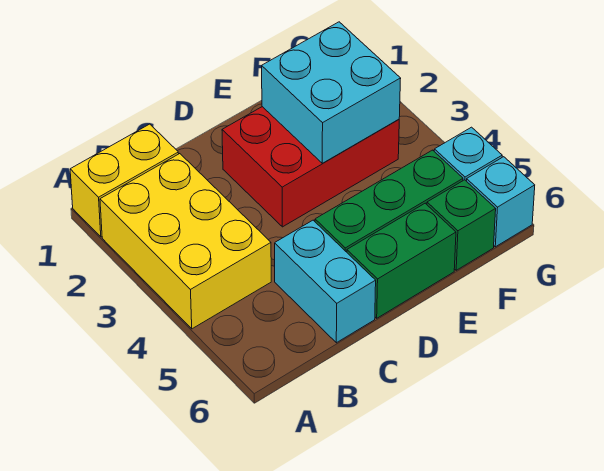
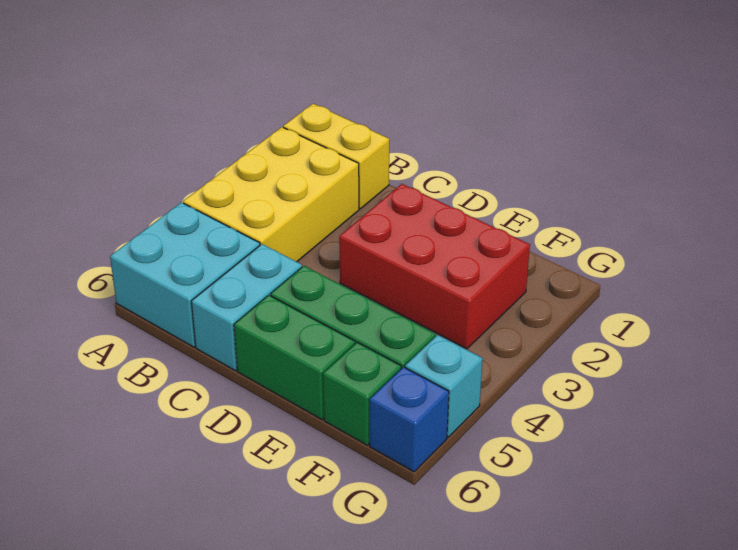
cyan brick E2:F3 level 2 -> cyan brick A5:B6 level 1
cyan brick G6 level 1 -> blue brick G6 level 1

